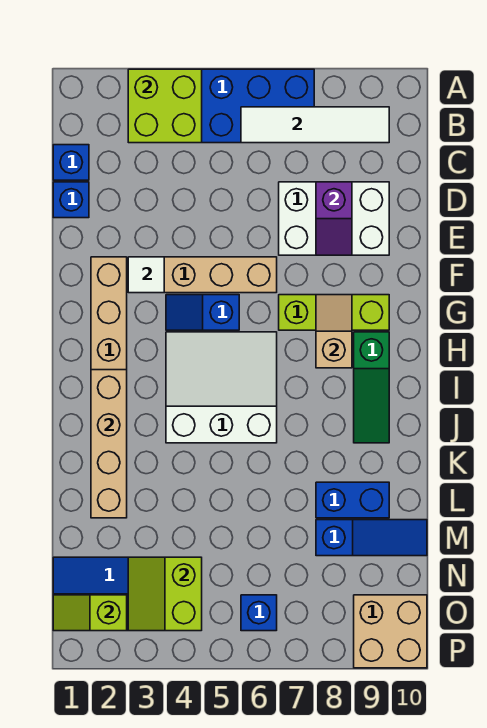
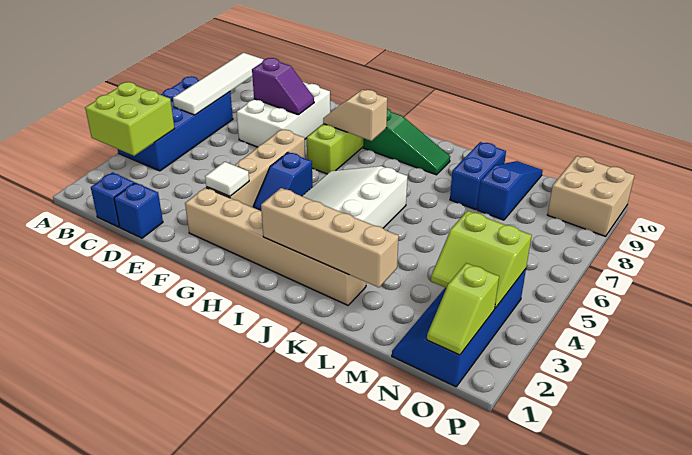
blue brick O6 level 1 -> none

